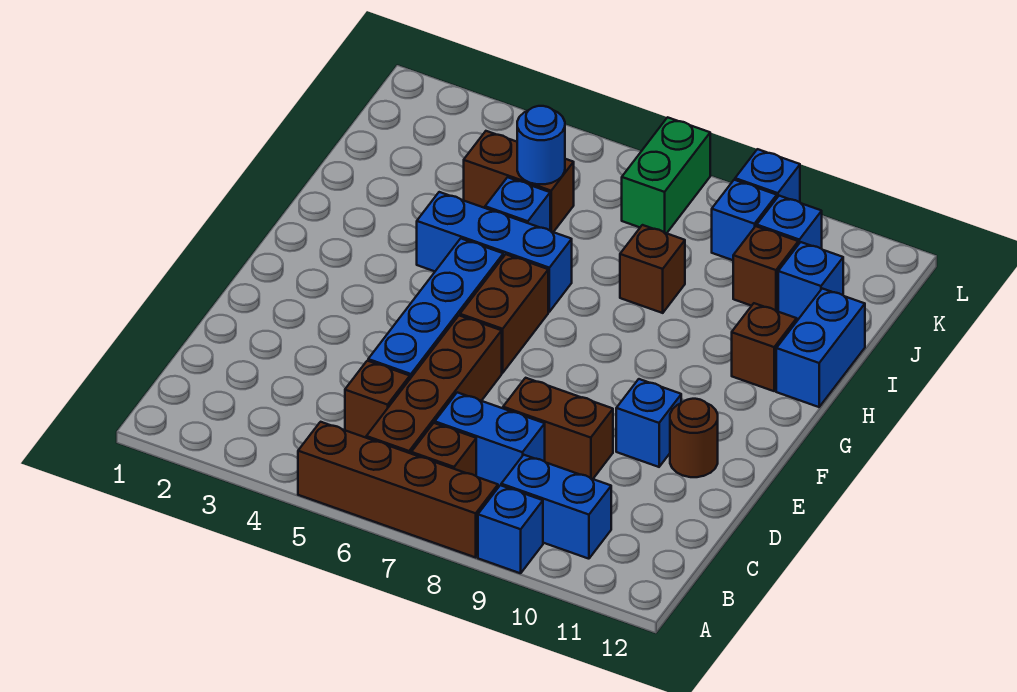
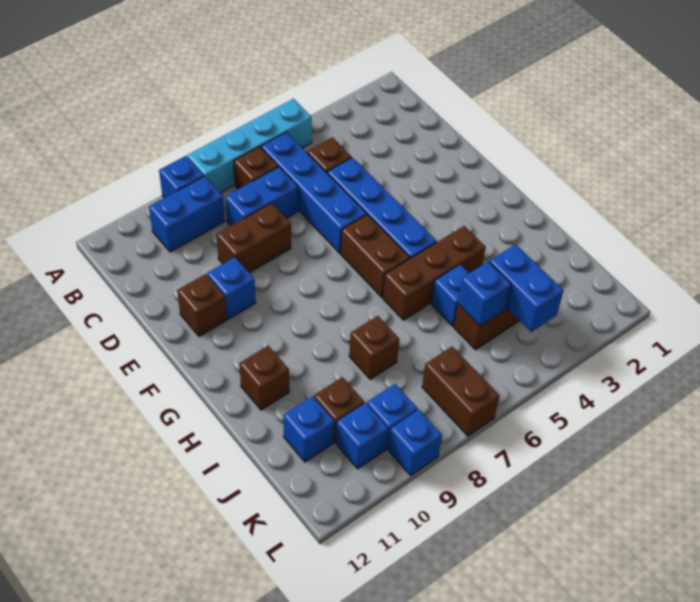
brown brick A5:A8 level 1 -> cyan brick A5:A8 level 1
brown brick B6:E6 level 1 -> blue brick B6:E6 level 1
brown round brick E11 level 1 -> brown brick E11 level 1
blue brick H4:H6 level 1 -> brown brick H4:H6 level 1
blue brick H12:I12 level 1 -> blue brick J4:K4 level 2
blue round brick J5 level 2 -> blue brick J5 level 2
green brick K7:L7 level 1 -> brown brick K7:L7 level 1

